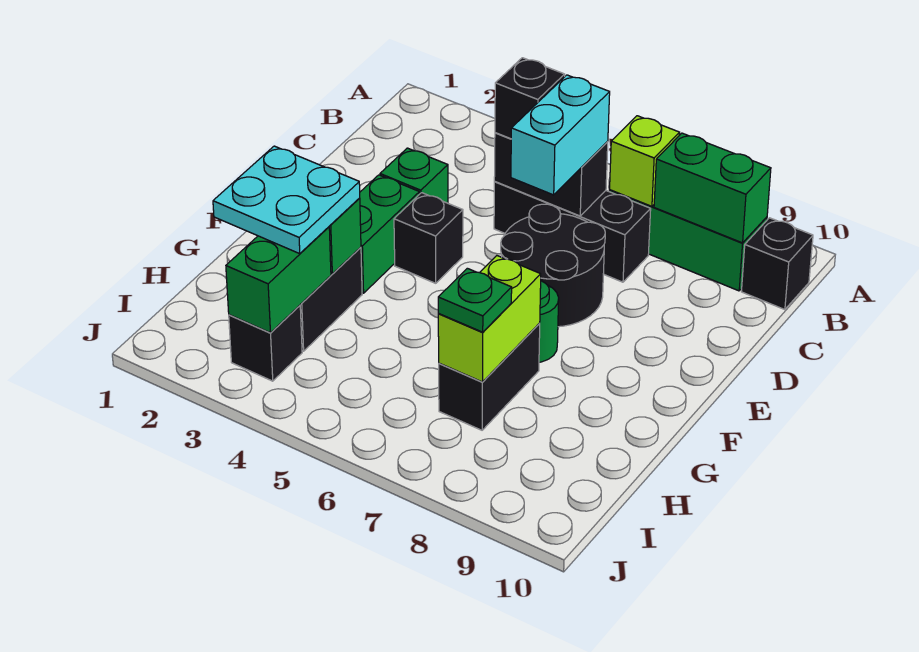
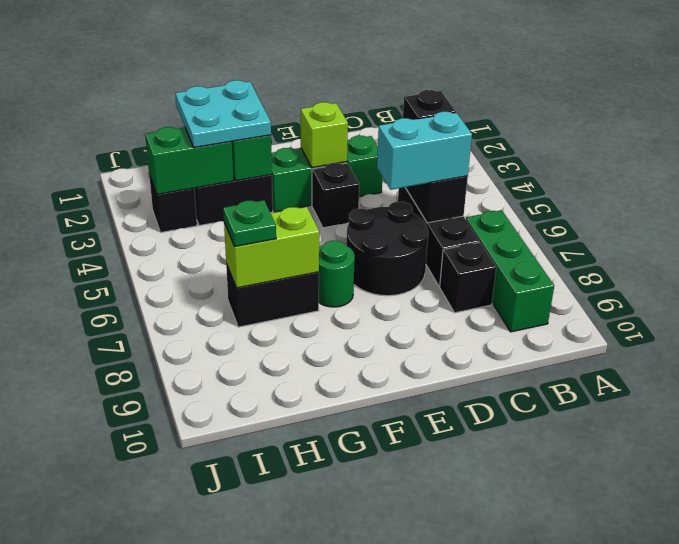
lime brick B7 level 2 -> lime brick E3 level 2
green brick B8:B9 level 2 -> none
black brick B10 level 1 -> black brick C8 level 1

